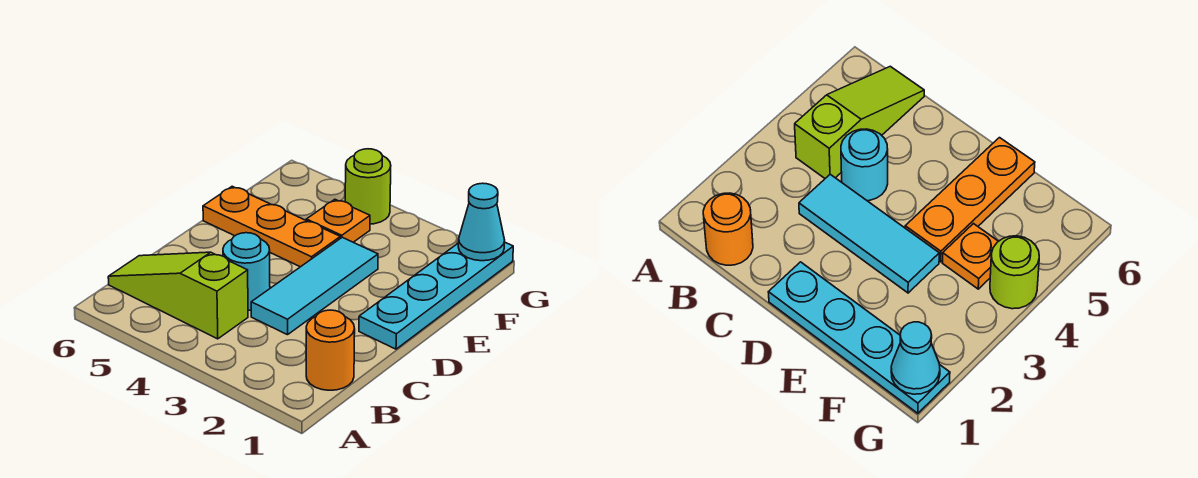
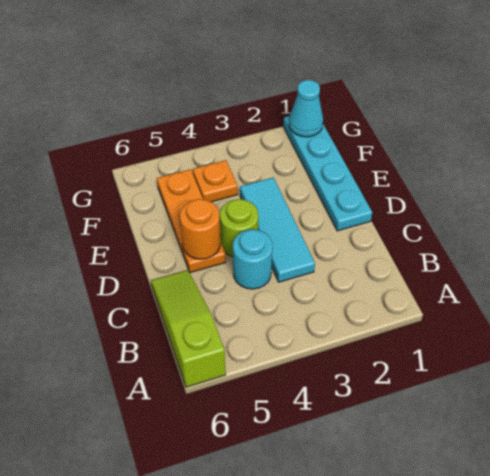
orange round brick B1 level 1 -> orange round brick D5 level 2
lime slope B4:B6 level 1 top 4 -> lime slope A6:C6 level 1 top A
orange plate E4:E6 level 1 -> orange plate D5:F5 level 1
lime round brick G4 level 1 -> lime round brick D4 level 1

